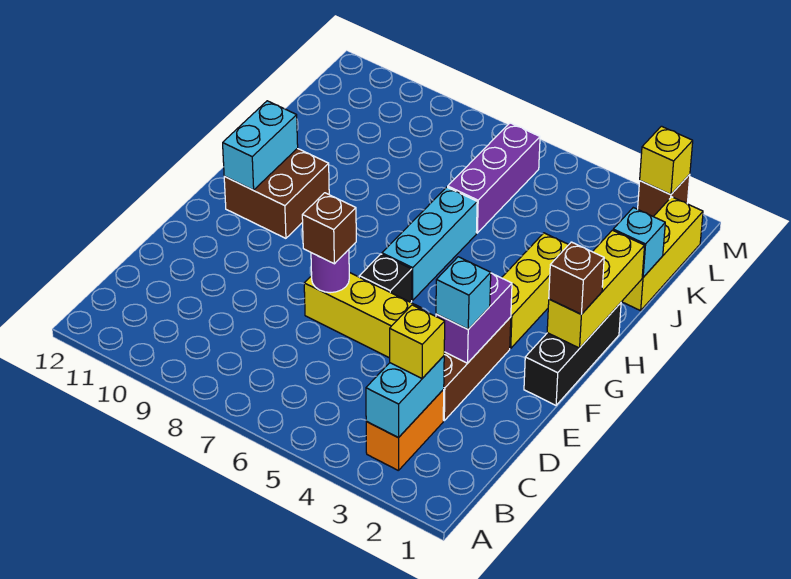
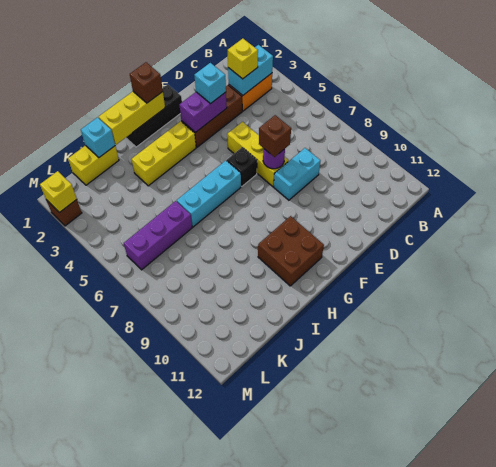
cyan brick G11:H11 level 2 -> cyan brick D8:E8 level 1
yellow brick J1:L1 level 1 -> yellow brick J1:K1 level 1

